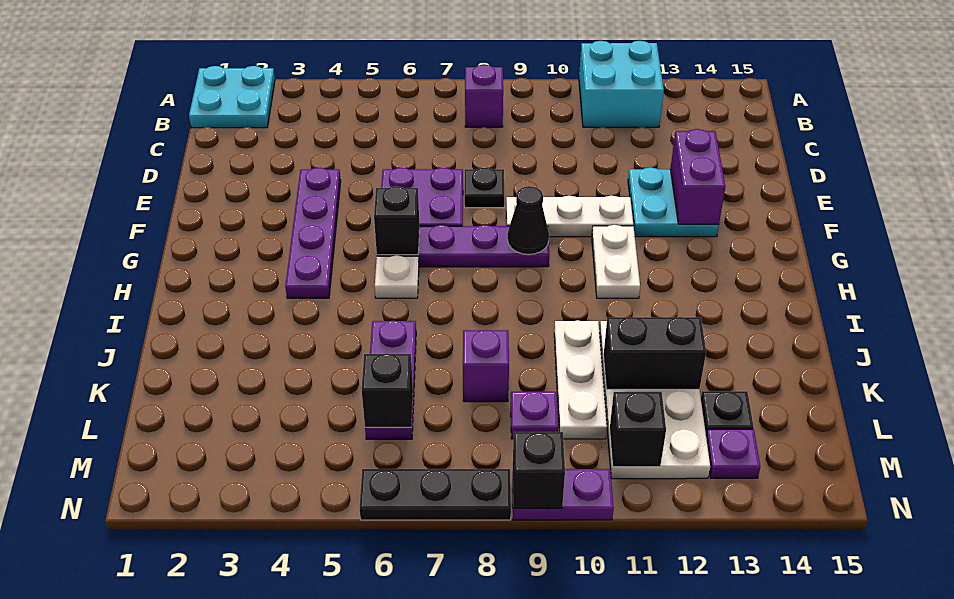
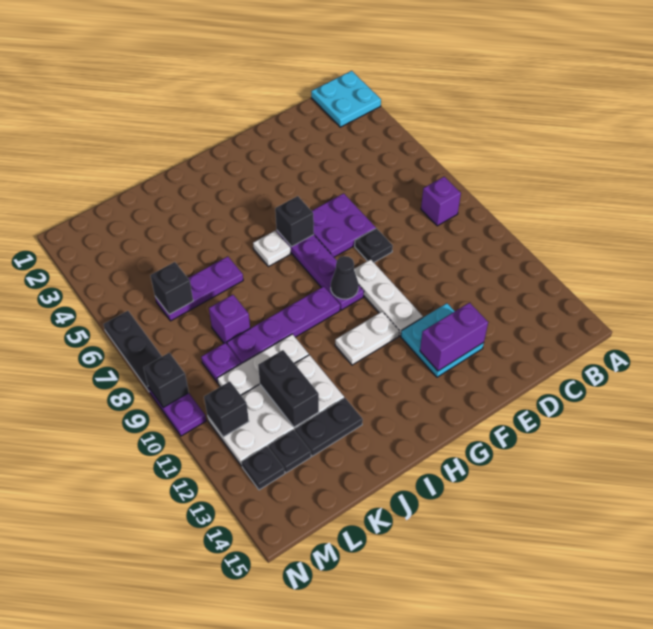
cyan brick A11:B12 level 1 -> none
purple plate E4:H4 level 1 -> purple plate H9:K9 level 1
none -> black plate J13:K13 level 1
purple plate M13 level 1 -> black plate M13 level 1

